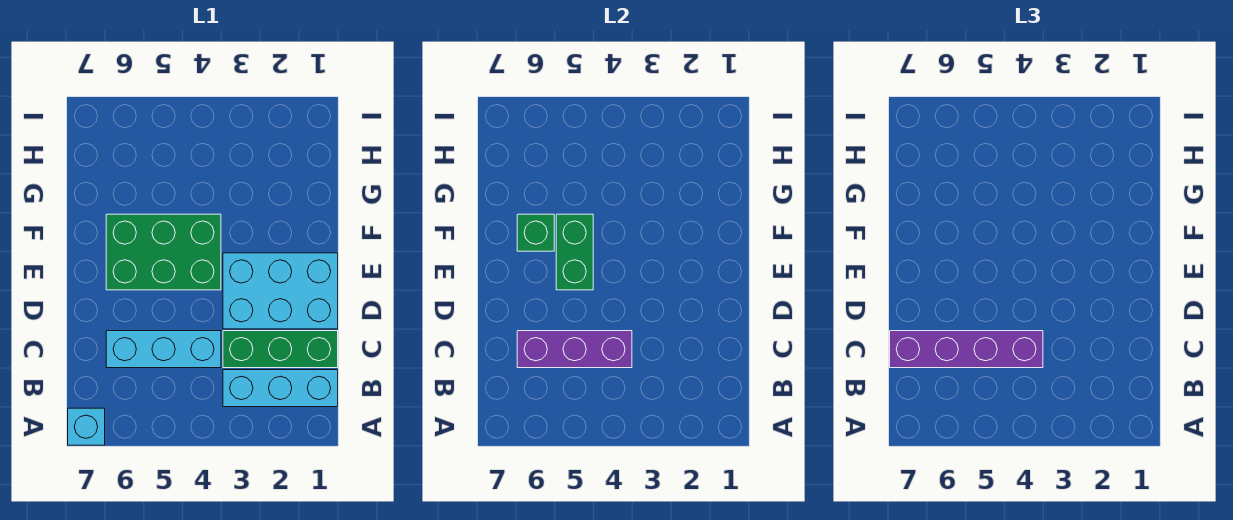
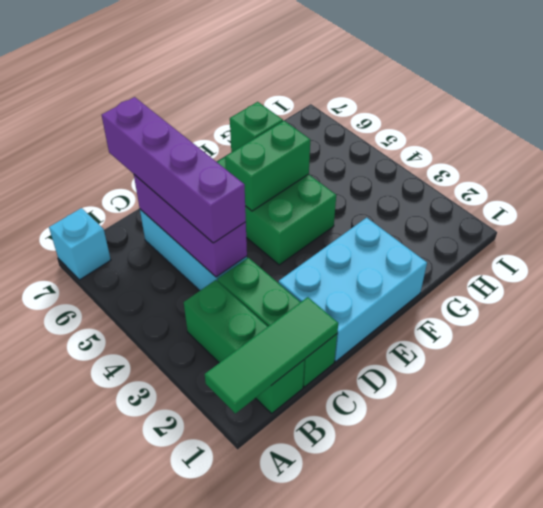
none -> green tile A1:C1 level 2
cyan brick B1:B3 level 1 -> green brick B1:B3 level 1
cyan brick D1:E3 level 1 -> cyan brick D1:F2 level 1

